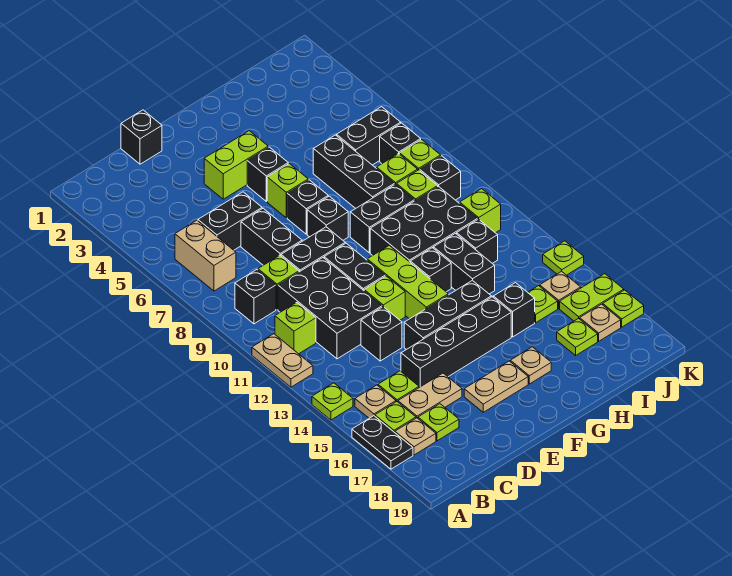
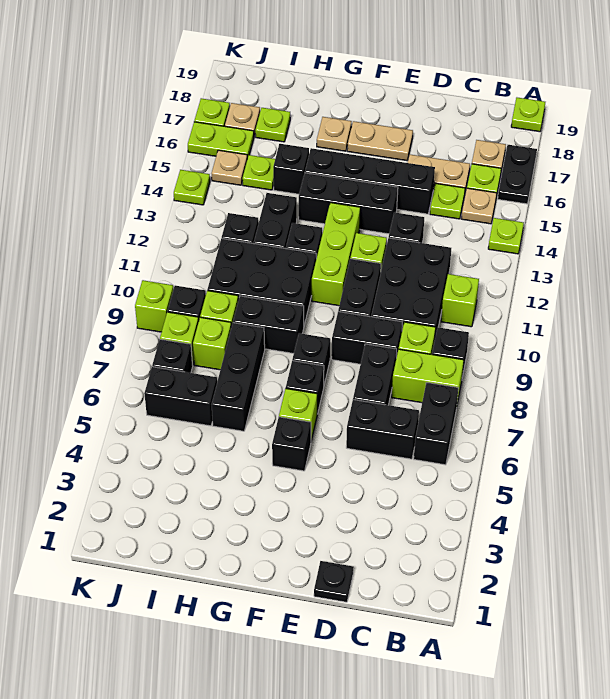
tan plate A11:A12 level 1 -> none
tan brick B6:B7 level 1 -> black brick B6:B7 level 1
lime plate C17 level 1 -> lime plate A19 level 1
black brick D1 level 1 -> black plate D1 level 1
lime brick E4:F4 level 1 -> lime brick B8:C8 level 1
lime brick J11 level 1 -> lime brick K9 level 1

